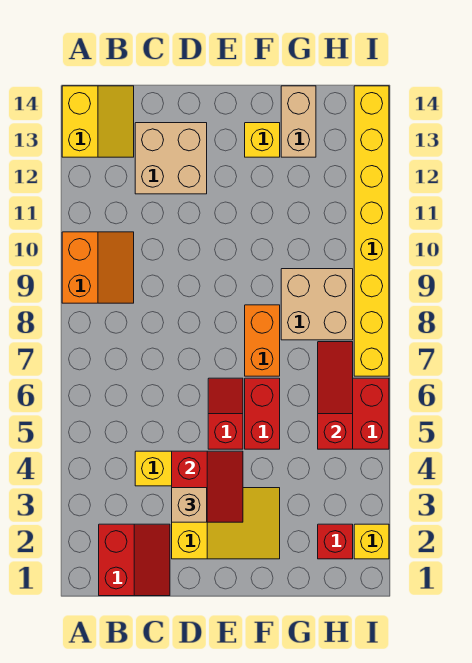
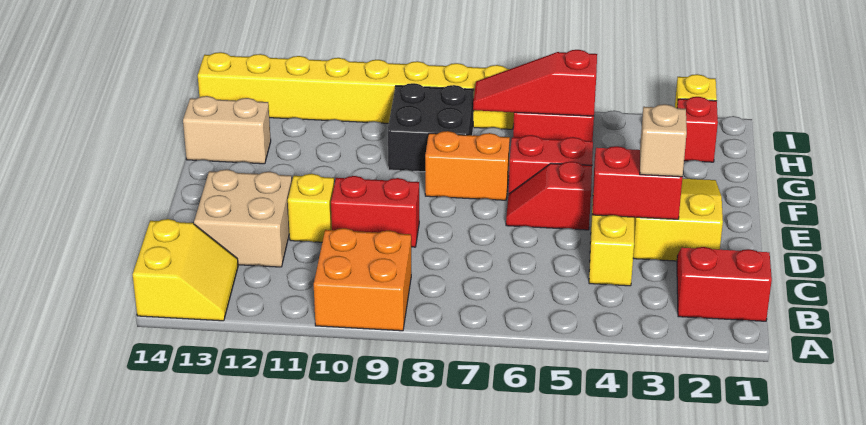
orange slope A9:B10 level 1 top A -> orange brick A9:B10 level 1
yellow slope A13:B14 level 1 top A -> yellow slope A13:B14 level 1 top 14
none -> red brick D9:D10 level 1
yellow brick F13 level 1 -> yellow brick D11 level 1
tan brick G8:H9 level 1 -> black brick G8:H9 level 1

